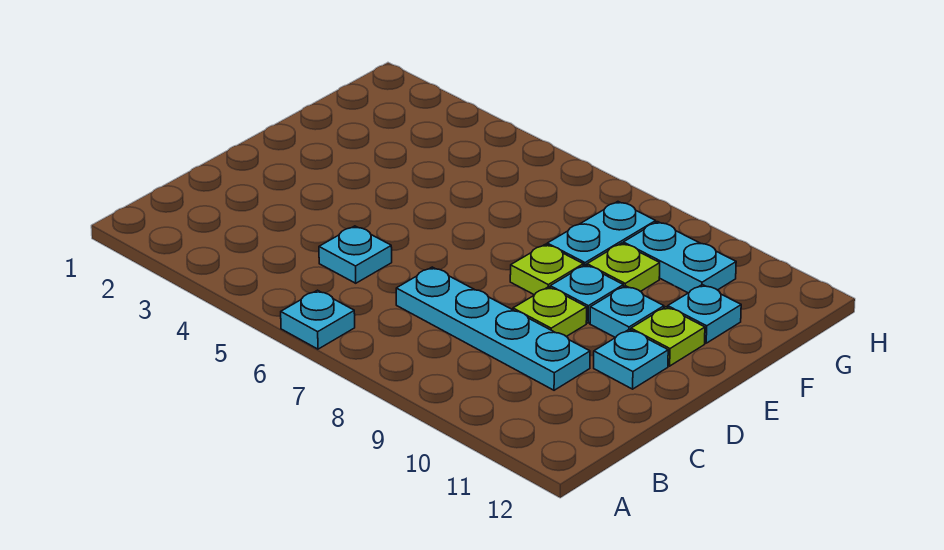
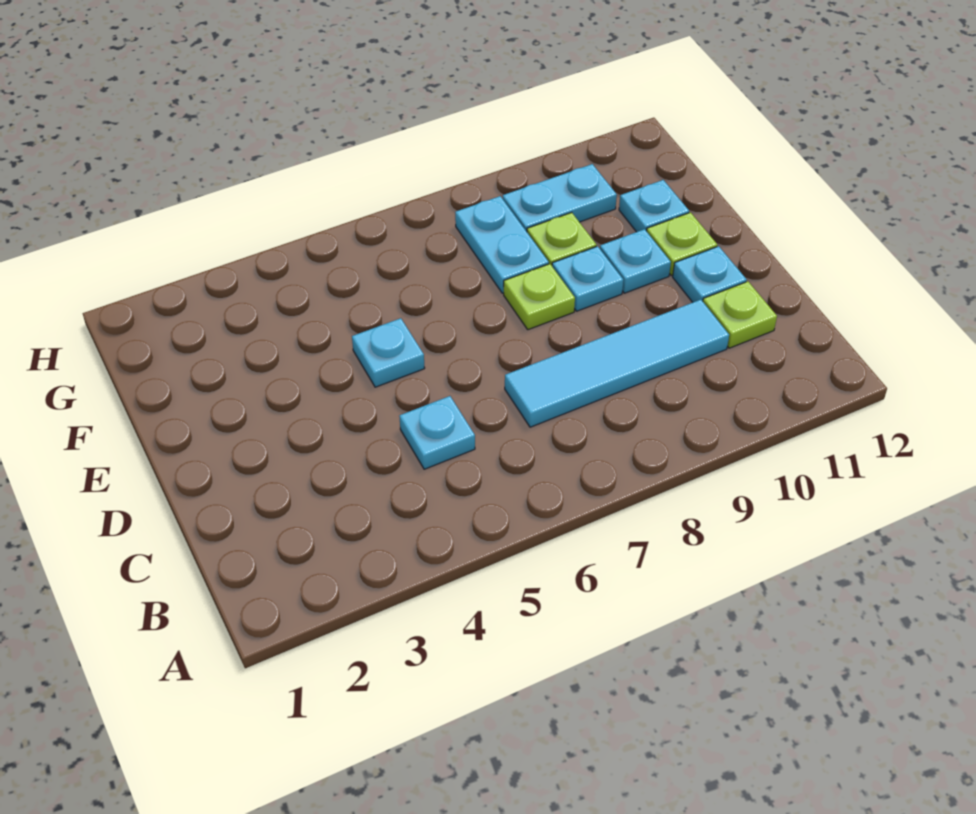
cyan plate A6 level 1 -> cyan plate E5 level 1
cyan plate C7:C10 level 1 -> cyan tile C7:C10 level 1
lime plate D9 level 1 -> lime plate C11 level 1

